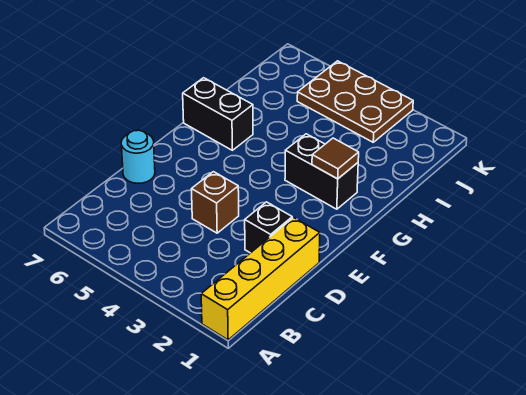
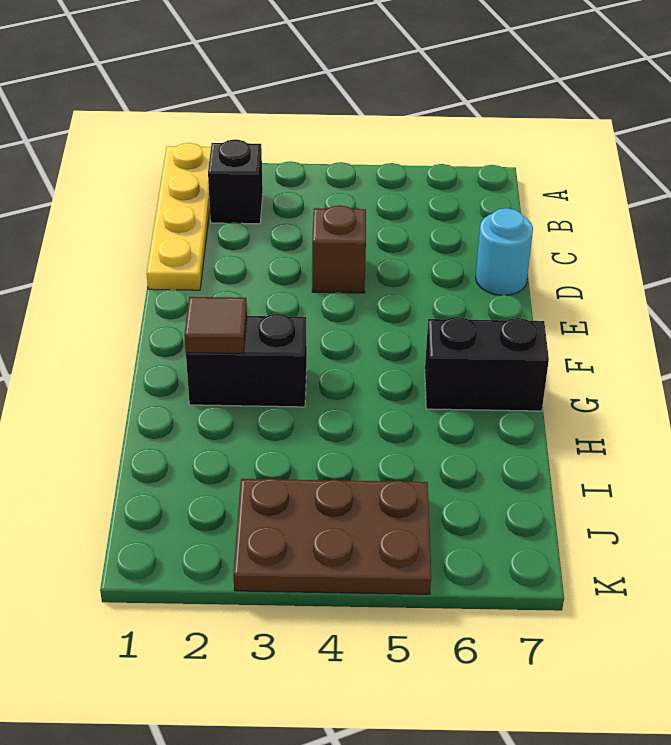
yellow brick A1:D1 level 1 -> yellow plate A1:D1 level 1
black brick D2 level 1 -> black brick B2 level 1

